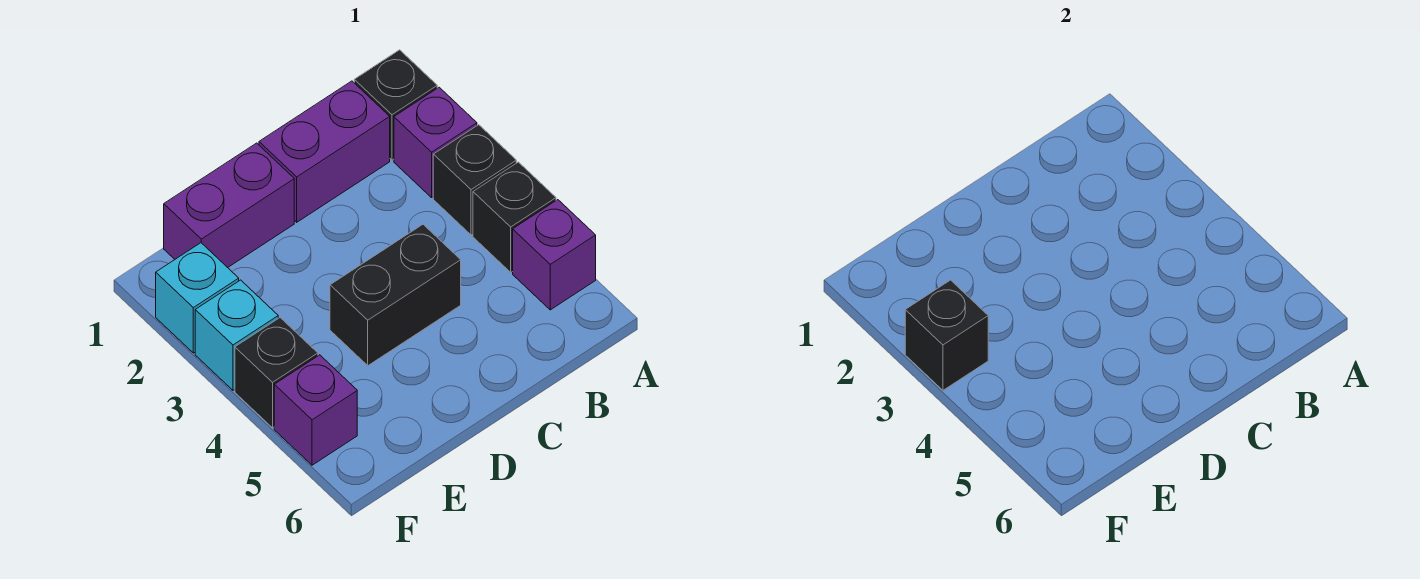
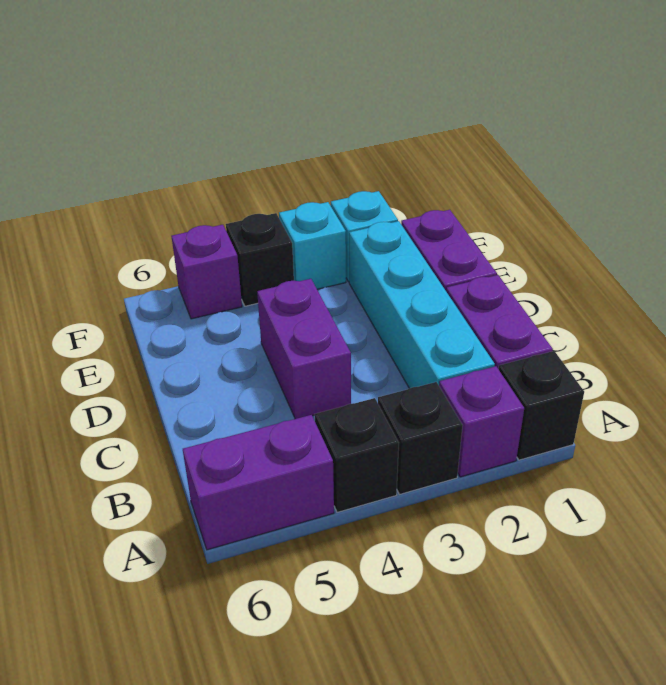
purple brick A5 level 1 -> purple brick A5:A6 level 1
none -> cyan brick B2:E2 level 1
black brick C4:D4 level 1 -> purple brick C4:D4 level 1
black brick F3 level 2 -> none

